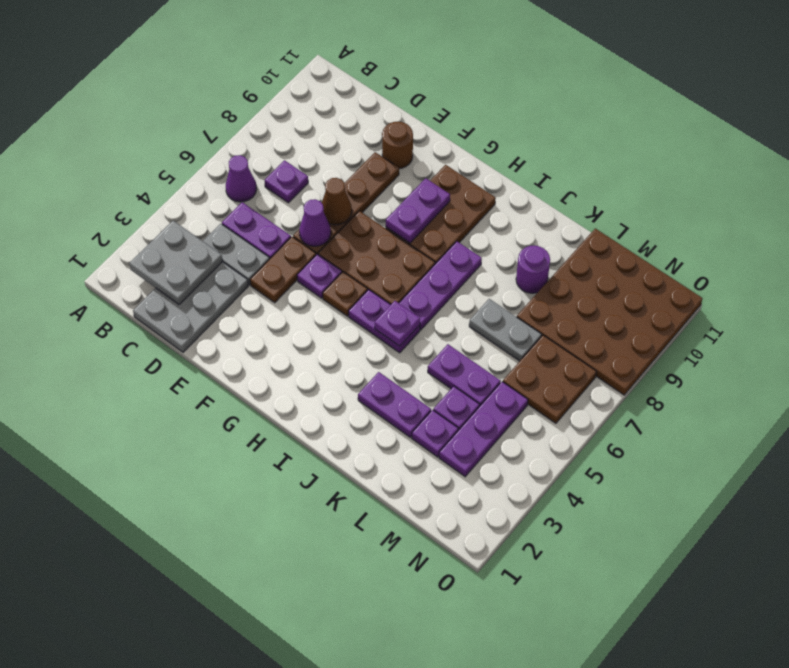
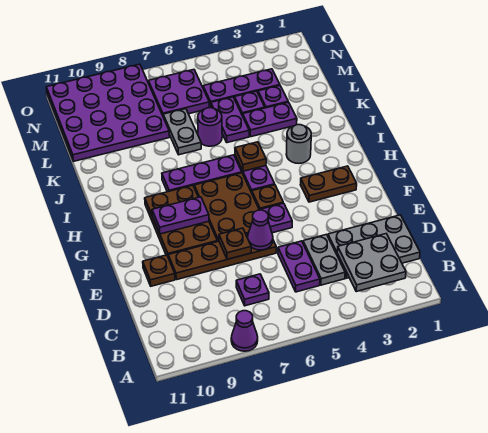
purple cone B6 level 1 -> purple cone A8 level 1
brown plate E4:E5 level 1 -> brown plate G2:G3 level 1
brown cone E7 level 2 -> brown plate E7 level 2
brown round brick E10 level 1 -> brown plate E10 level 1
brown plate G8:H10 level 1 -> brown plate F8:H9 level 1
none -> grey round brick I3 level 1
purple plate I5 level 2 -> brown plate I5 level 2
purple plate J3:K3 level 1 -> purple plate K3:K4 level 1
purple round brick K9 level 1 -> purple round brick K6 level 1
brown plate L8:O11 level 1 -> purple plate L8:O11 level 1
brown plate M6:N7 level 1 -> purple plate M6:N7 level 1

